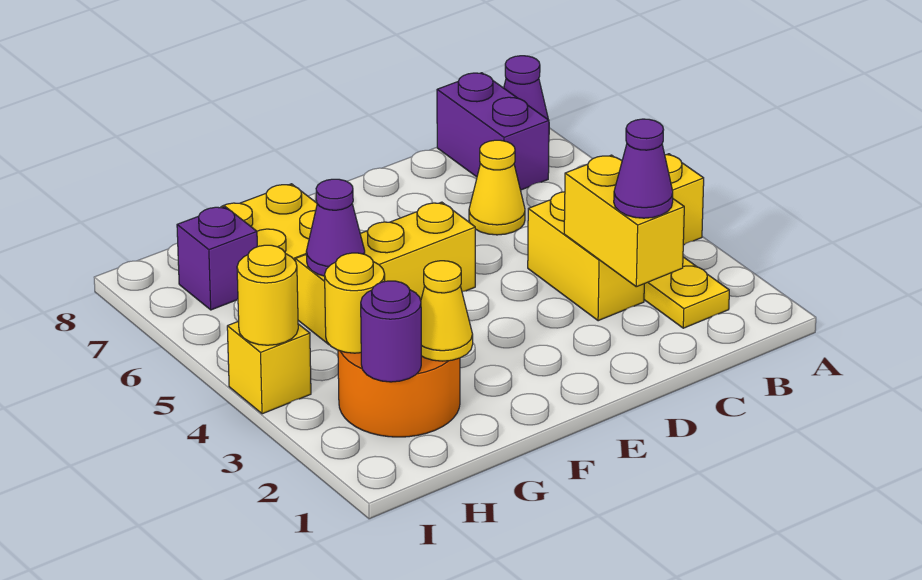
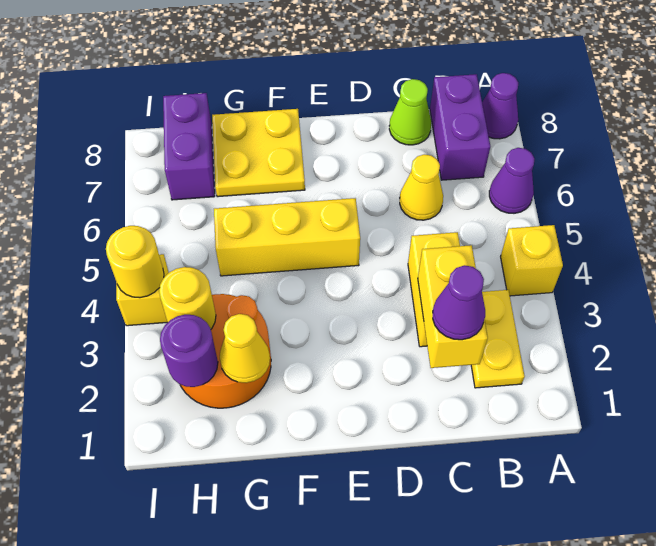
none -> lime cone C8 level 1
purple cone G5 level 2 -> purple cone A6 level 1
purple brick H7 level 1 -> purple brick H7:H8 level 1

